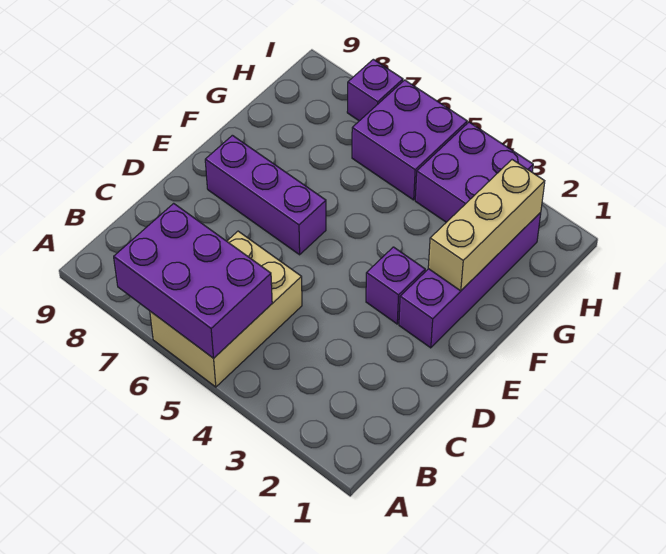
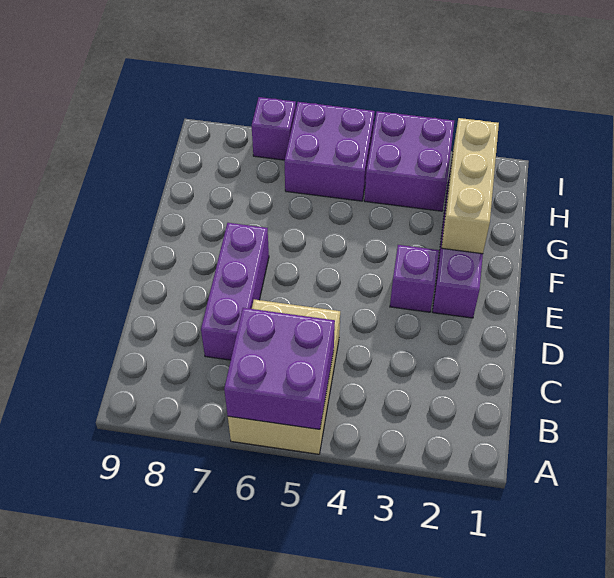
purple brick A5:B7 level 2 -> purple brick A5:B6 level 2
purple brick E6:E8 level 1 -> purple brick C7:E7 level 1

